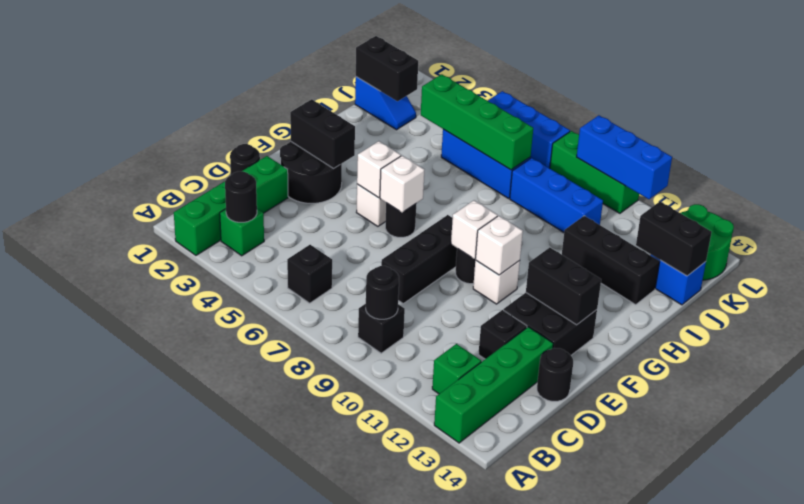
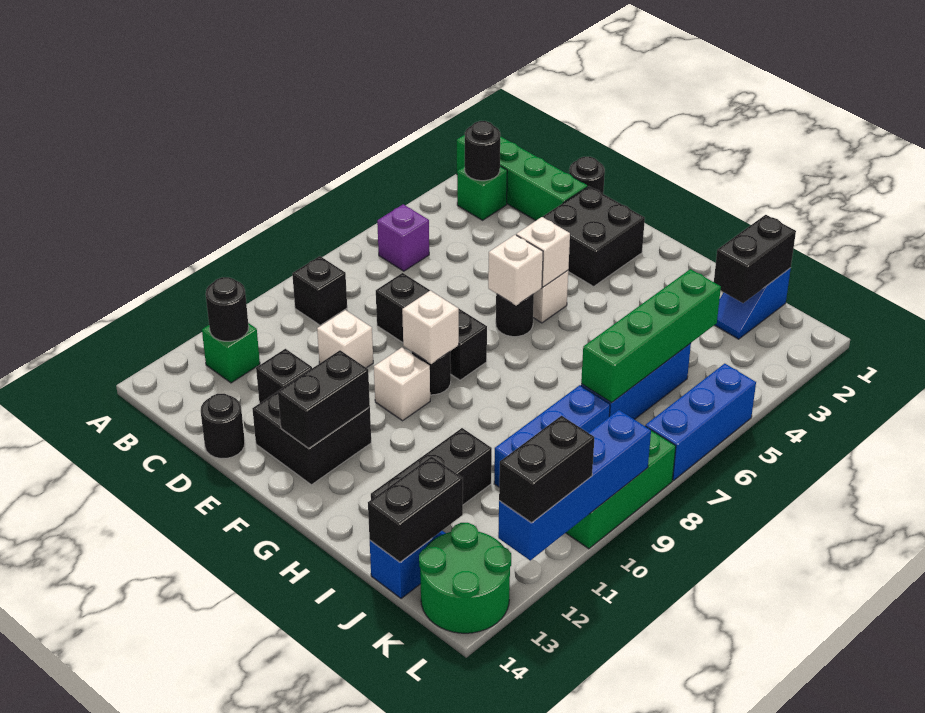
green brick A13:D13 level 1 -> none
black brick B6 level 1 -> purple brick B6 level 1
black round brick B9 level 2 -> black round brick B12 level 2
black round brick E2:F3 level 1 -> black brick E2:F3 level 1
black brick F2:F3 level 2 -> black brick L11:L12 level 3
white brick F10 level 2 -> white brick D10 level 1
blue brick L9:L11 level 2 -> blue brick L9:L12 level 2

